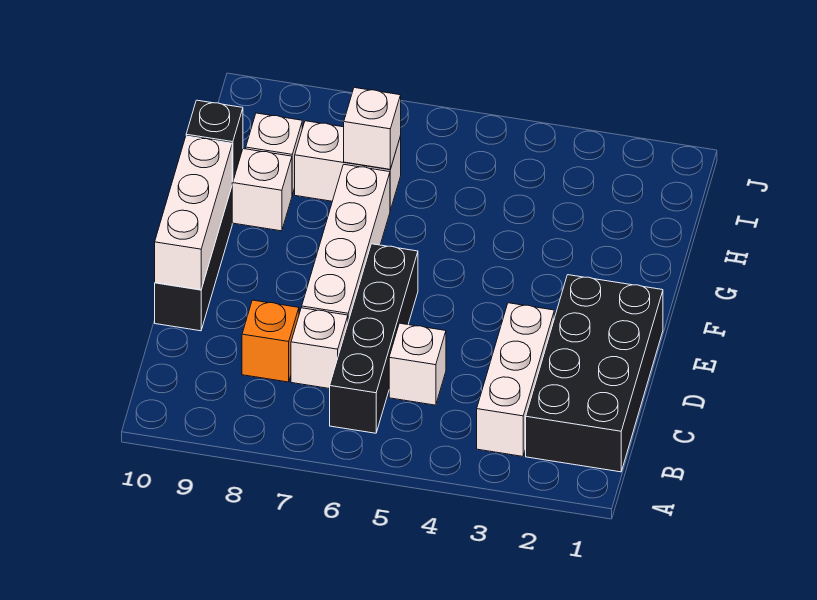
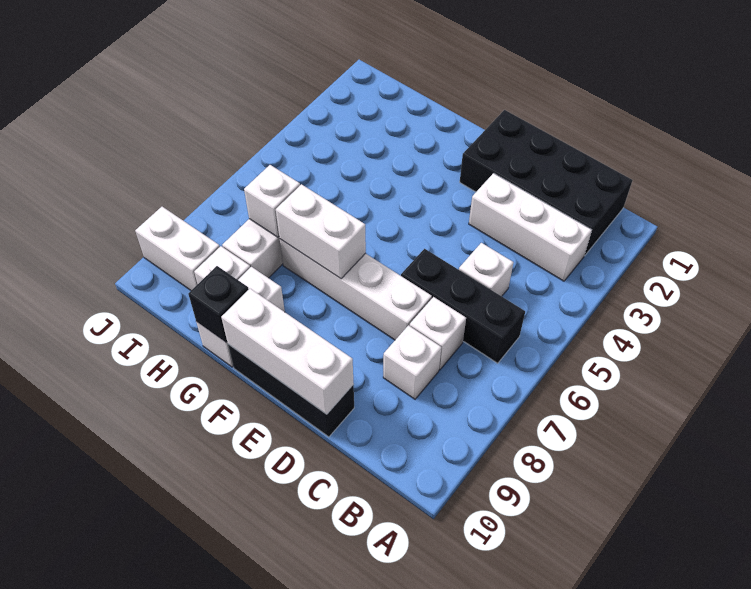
black brick B6:E6 level 1 -> black brick B6:D6 level 1
orange brick C8 level 1 -> white brick C8 level 1
none -> white brick F7:G7 level 2
none -> white brick I9:J9 level 1

